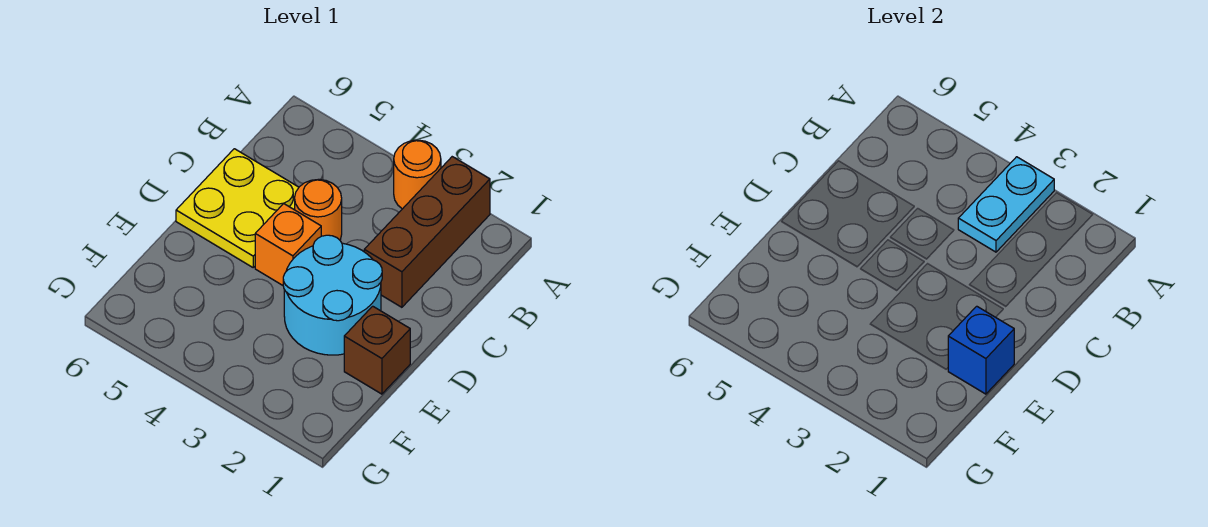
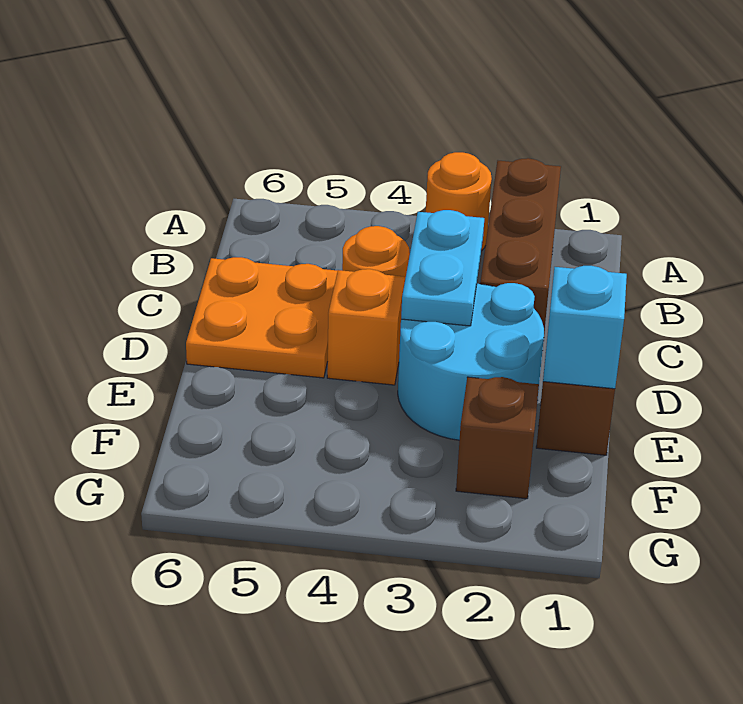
cyan plate A3:B3 level 2 -> cyan plate C3:D3 level 2
yellow plate C5:D6 level 1 -> orange plate C5:D6 level 1
blue brick E1 level 2 -> cyan brick E1 level 2
none -> brown brick F2 level 1

